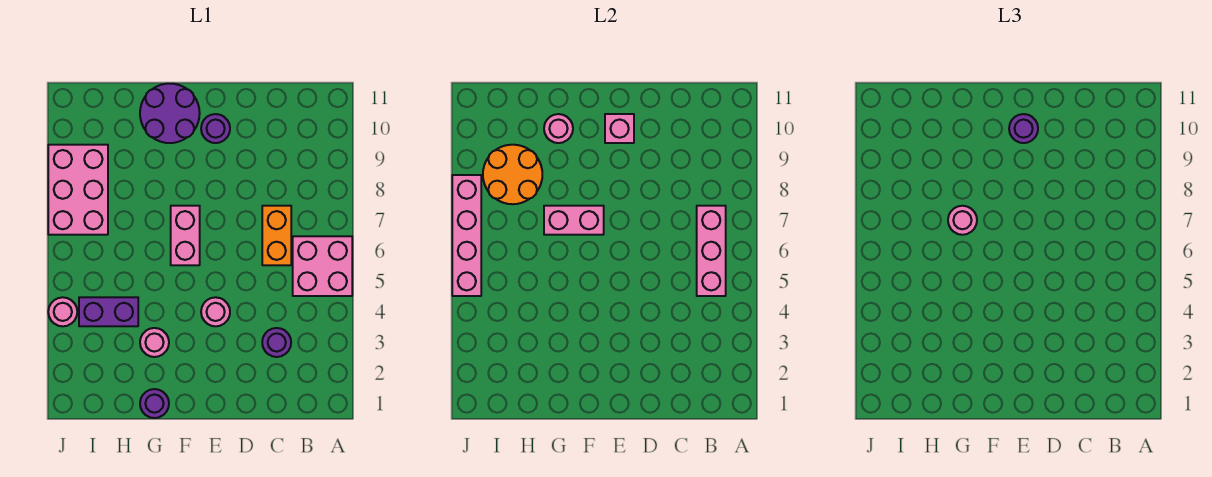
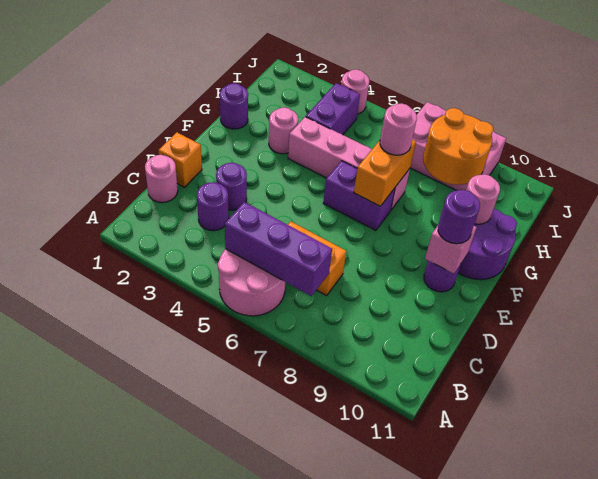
pink brick A5:B6 level 1 -> pink round brick A5:B6 level 1
pink brick B5:B7 level 2 -> purple brick B5:B7 level 2
none -> orange brick D1 level 1
none -> purple round brick D3 level 1
pink round brick E4 level 1 -> pink round brick C1 level 1
pink brick F6:F7 level 1 -> purple brick F6:F7 level 1
pink brick F7:G7 level 2 -> orange brick F7:G7 level 2
pink brick J5:J8 level 2 -> pink brick G4:G7 level 1

